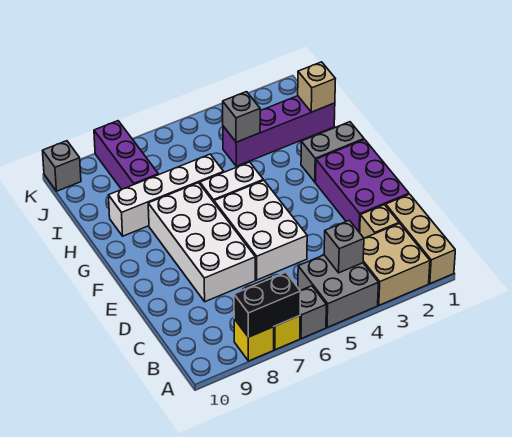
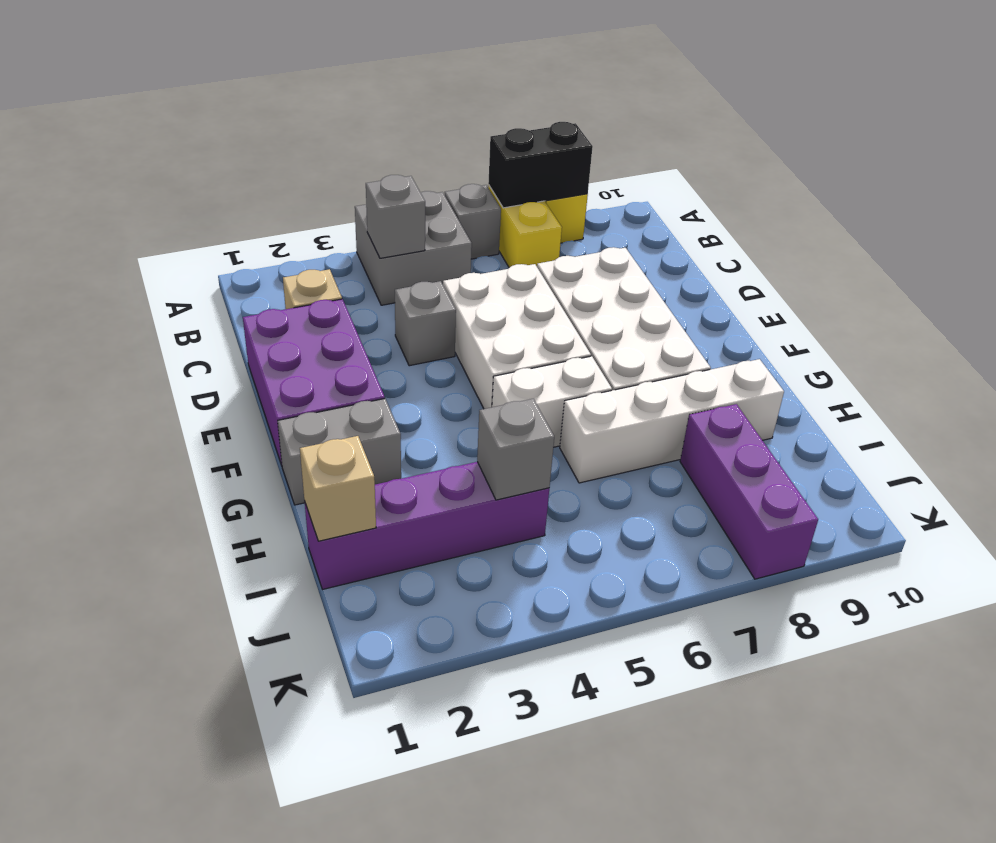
tan brick A1:C1 level 1 -> none
tan brick A2:B3 level 1 -> none
grey brick K10 level 1 -> grey brick D4 level 1

